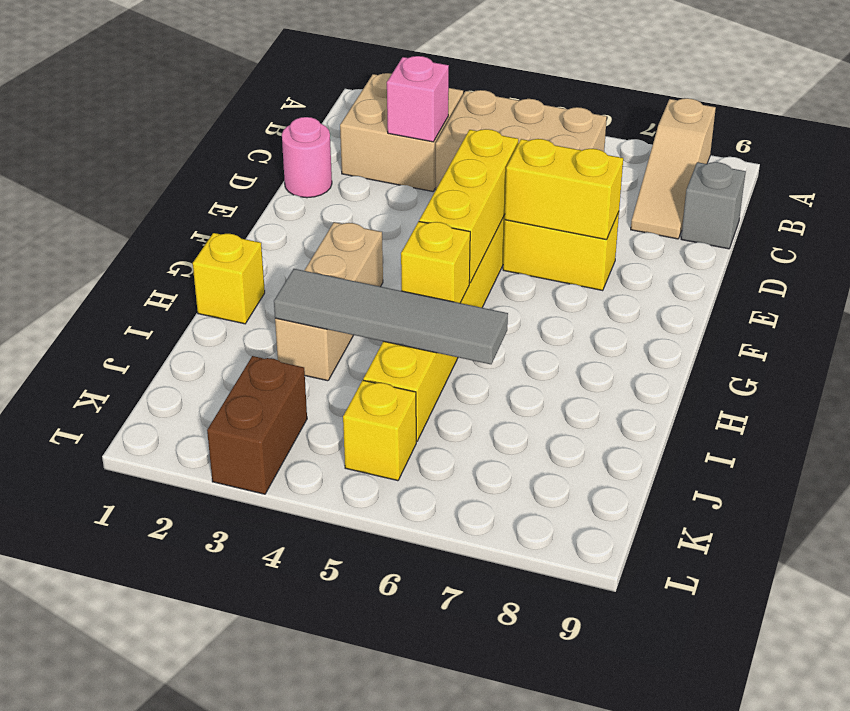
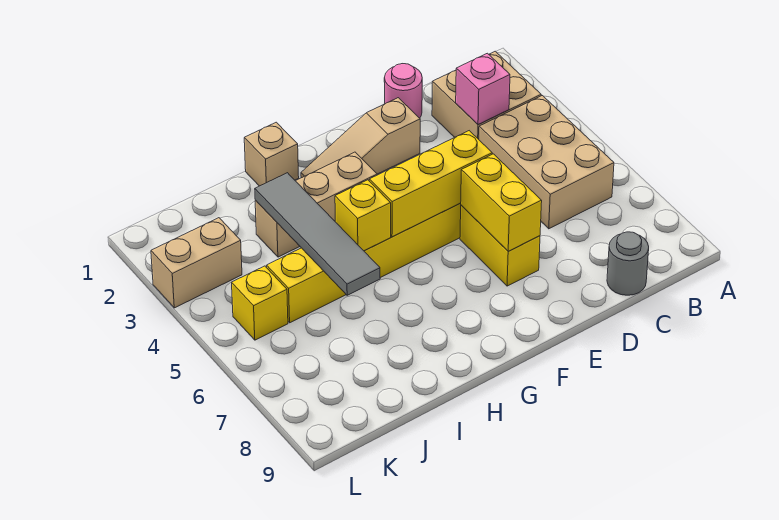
tan slope A8:C8 level 1 top A -> tan slope E2:G2 level 1 top E
grey brick C9 level 1 -> grey round brick C9 level 1
yellow brick H1 level 1 -> tan brick H1 level 1
brown brick K3:L3 level 1 -> tan brick K3:L3 level 1

